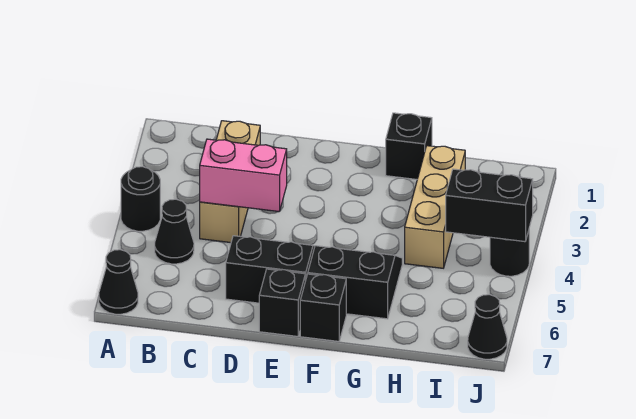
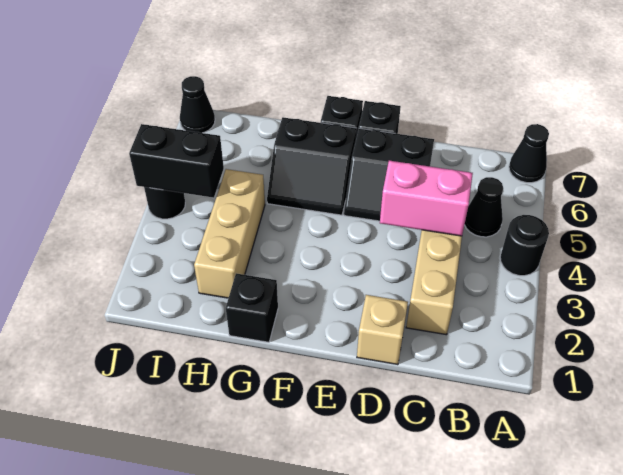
none -> tan brick D1 level 1

